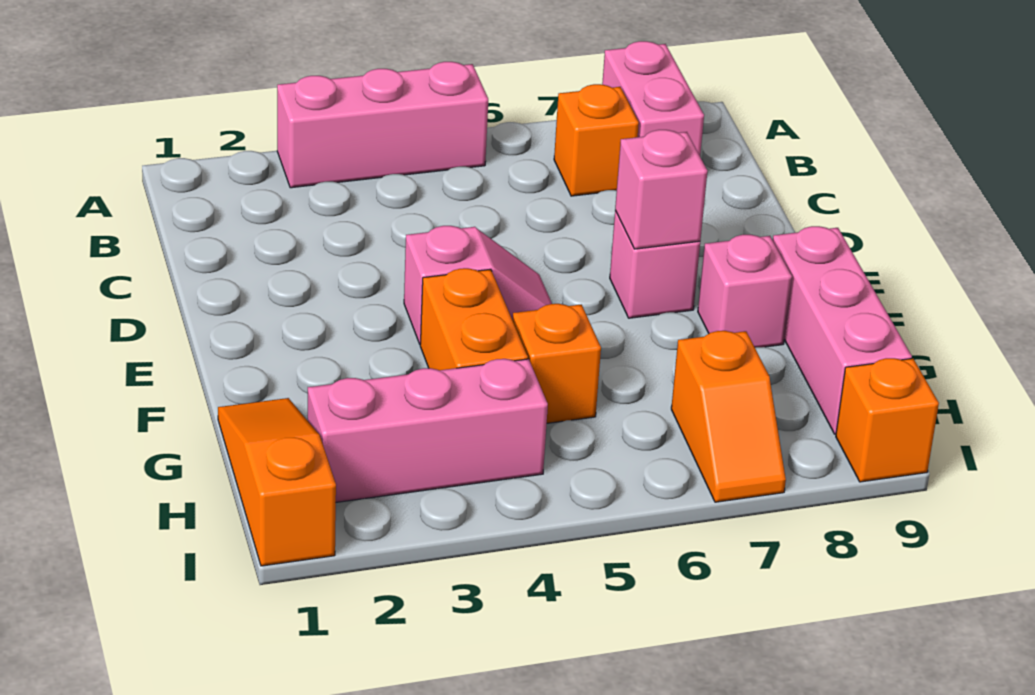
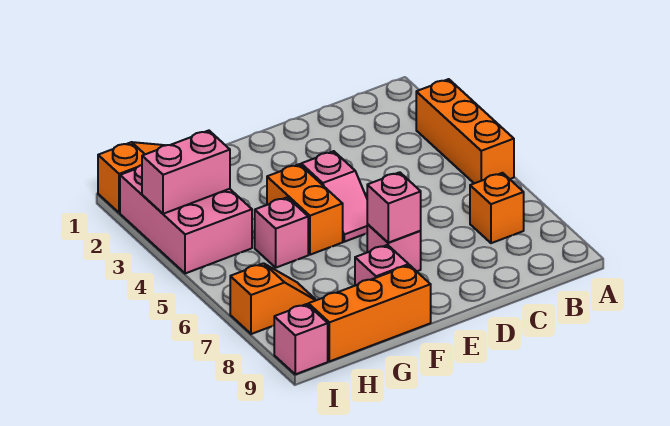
pink brick A3:A5 level 1 -> orange brick A3:A5 level 1
pink brick A8:B8 level 1 -> pink brick H3:I3 level 2
orange brick F4:G4 level 1 -> orange brick F4:F5 level 1
pink brick F9:H9 level 1 -> orange brick F9:H9 level 1
orange brick G5 level 1 -> pink brick G5 level 1
pink brick H2:H4 level 1 -> pink brick H2:I4 level 1
orange slope H7:I7 level 1 top H -> orange slope H7:I7 level 1 top I
orange brick I9 level 1 -> pink brick I9 level 1

